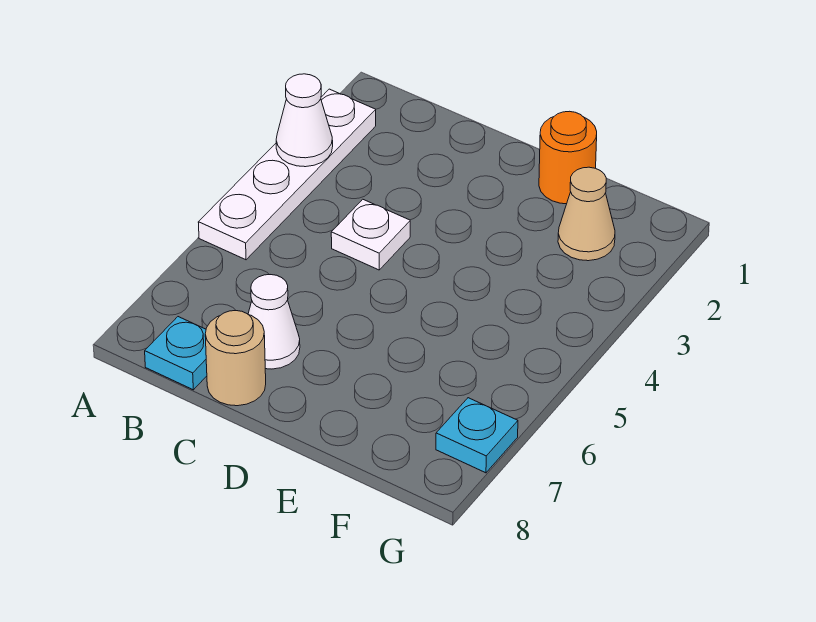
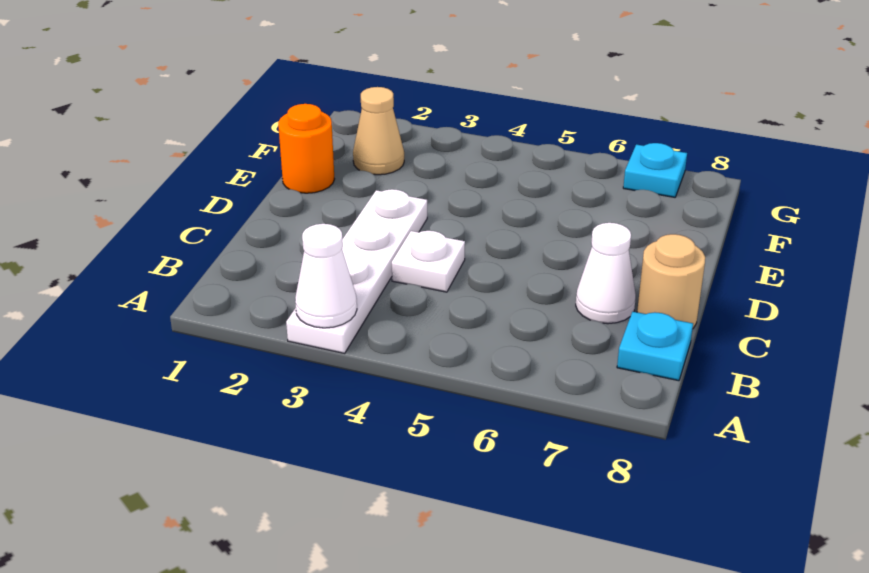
white plate A2:A5 level 1 -> white plate A3:D3 level 1

